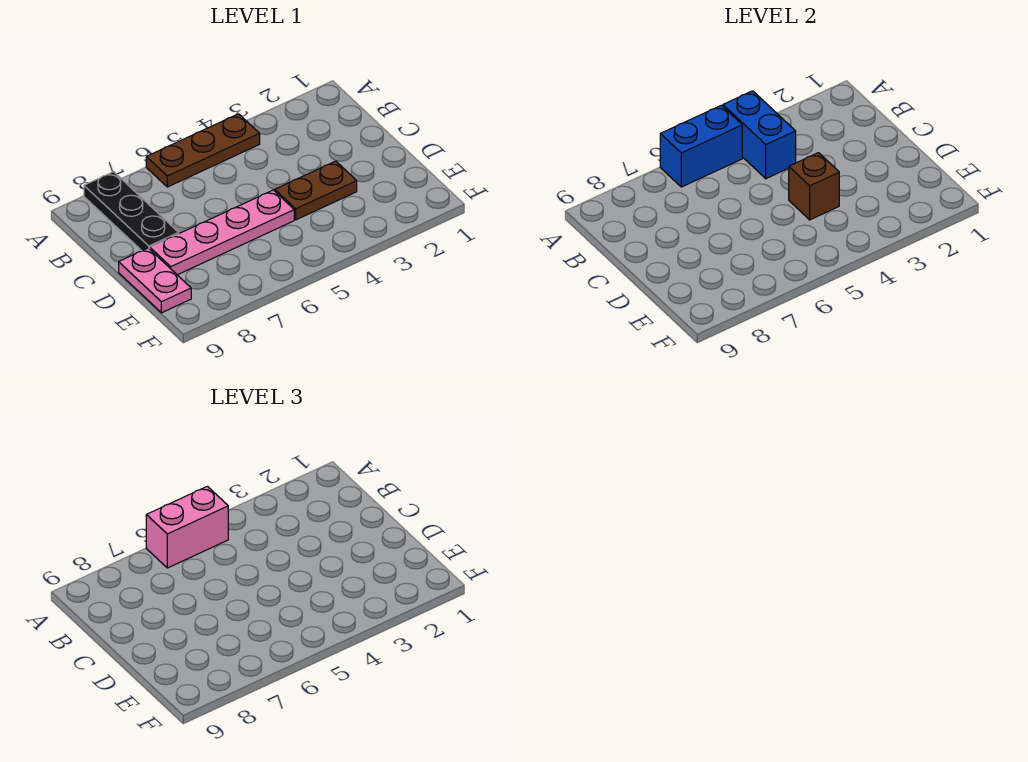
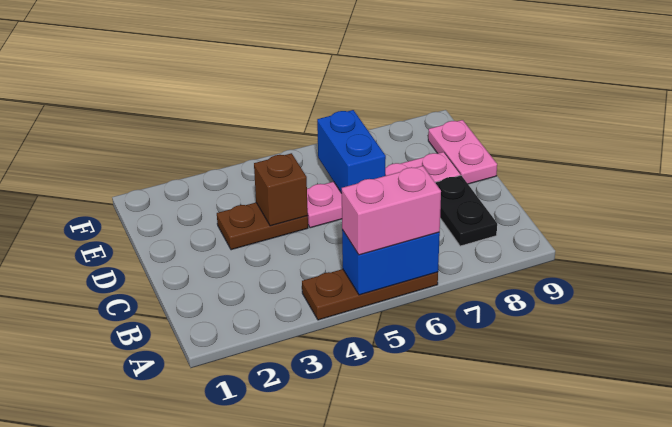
blue brick A4:B4 level 2 -> blue brick D6:E6 level 2
black plate A8:C8 level 1 -> black plate B8:C8 level 1

